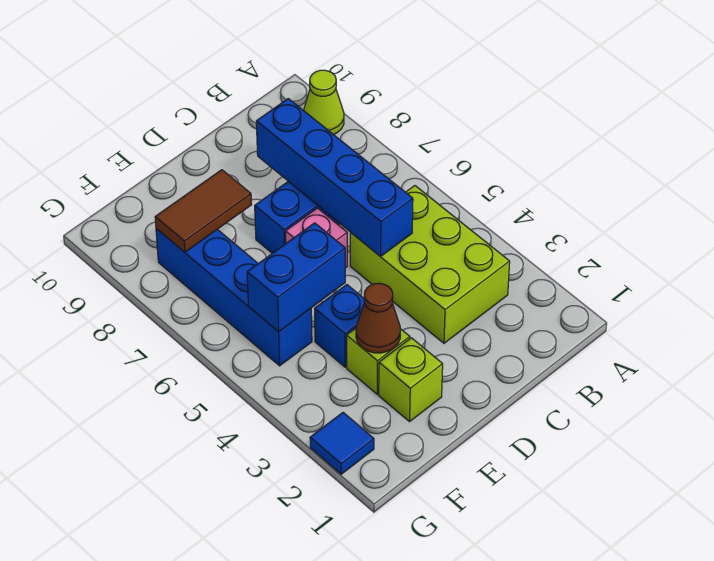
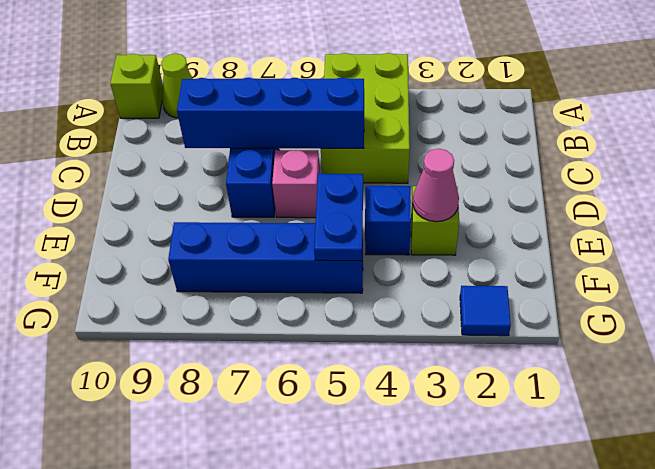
lime brick B3:C5 level 1 -> lime brick A4:C5 level 1
lime brick E2 level 1 -> lime brick A10 level 1
brown cone E3 level 2 -> pink cone E3 level 2
blue brick E5:F5 level 2 -> blue plate E5:F5 level 2
brown tile E8:F8 level 2 -> none

